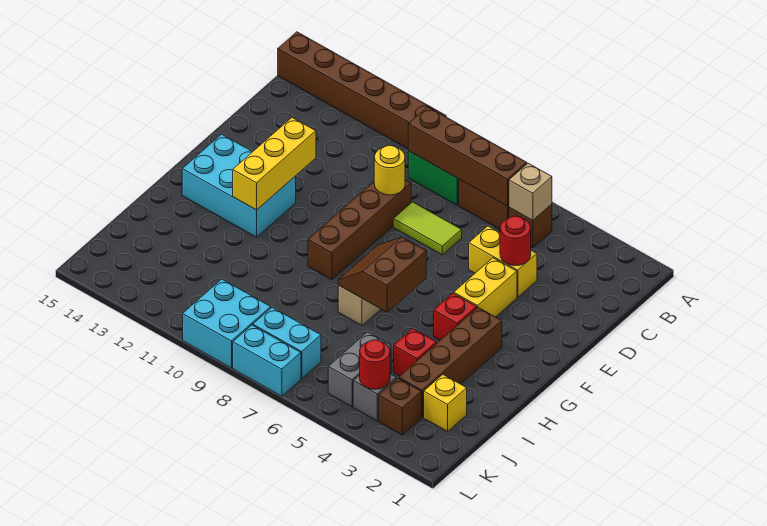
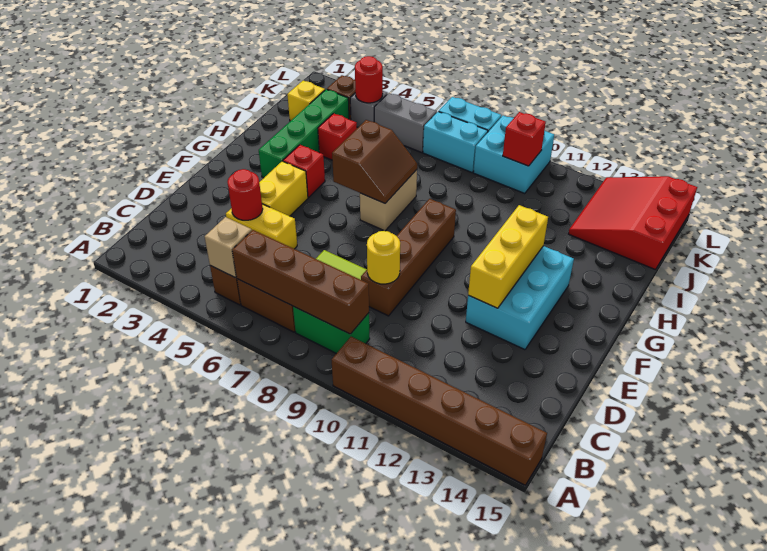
cyan brick F12:G14 level 1 -> cyan brick E12:G13 level 1
brown brick G3:J3 level 1 -> green brick G3:J3 level 1
grey brick J5:K5 level 1 -> grey brick K5:K6 level 1
none -> red slope J13:L15 level 1 top 15
none -> red brick K10 level 2

